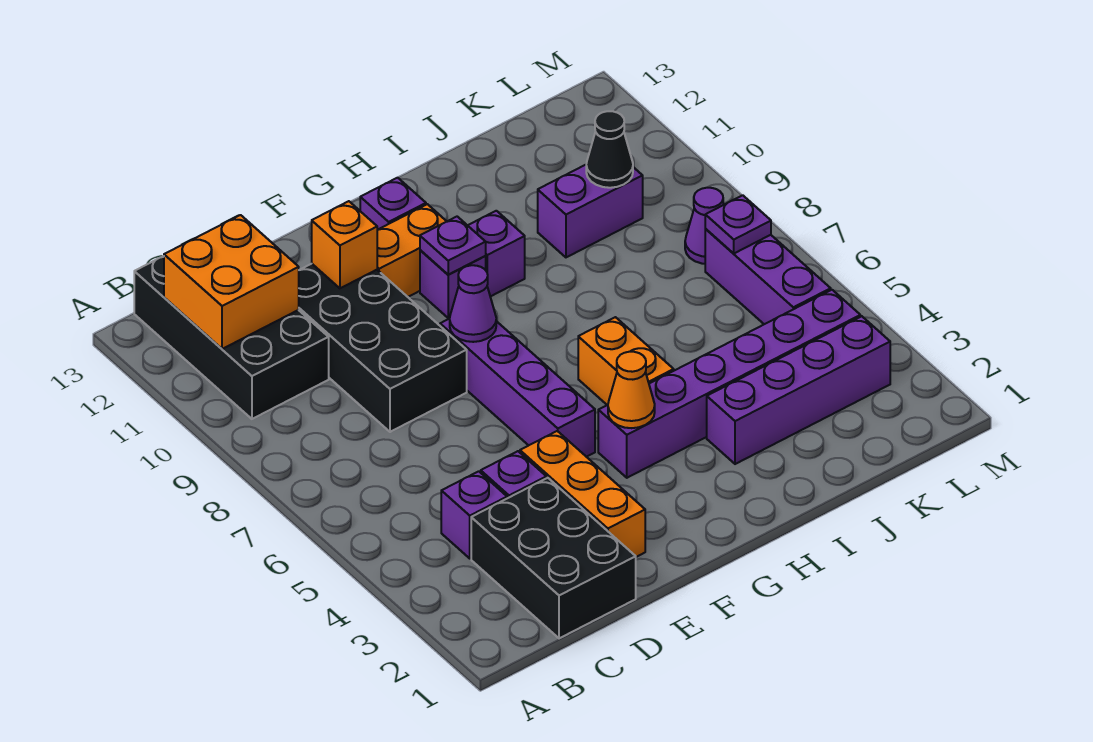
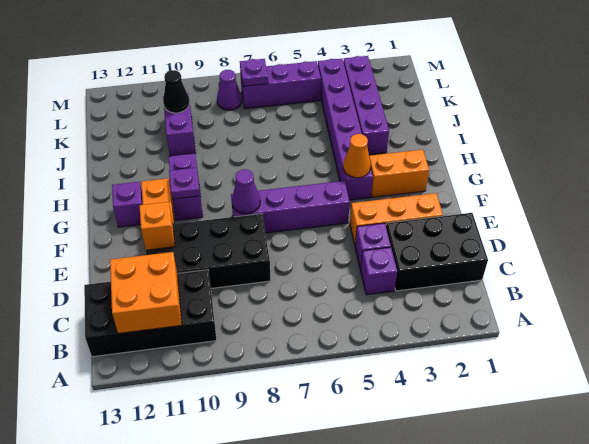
orange brick H5:H6 level 1 -> orange brick G2:G3 level 1

